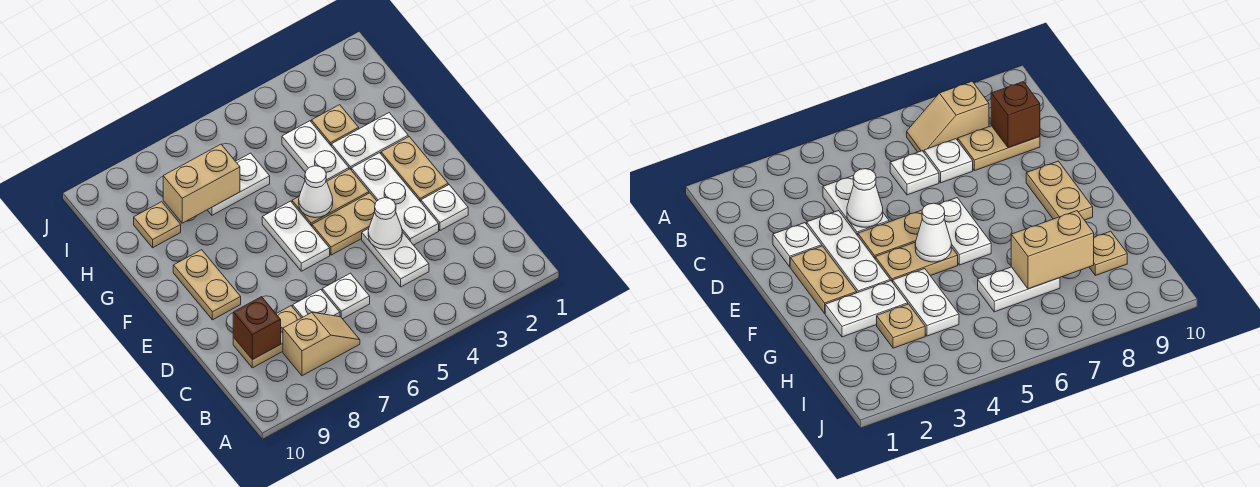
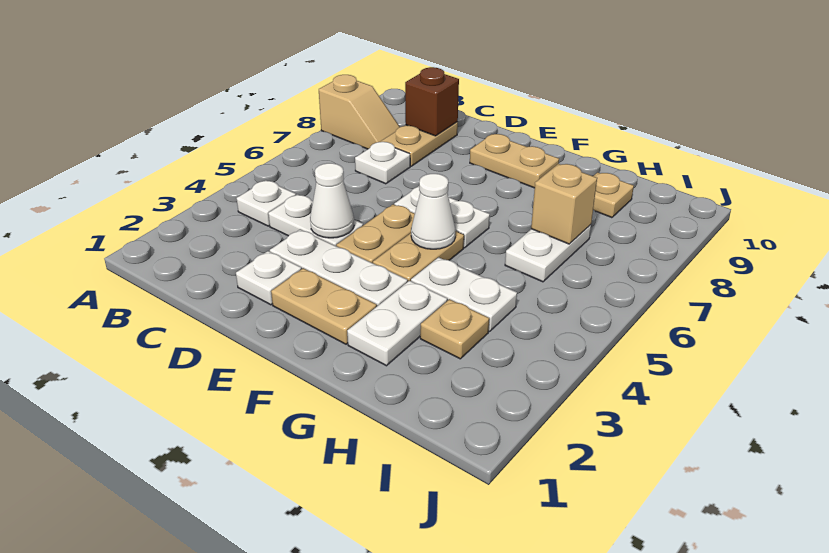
tan slope B7:B8 level 1 top 8 -> tan slope A8:B8 level 1 top A
white plate C6 level 1 -> white plate B4 level 1
tan brick H7:H8 level 2 -> tan brick H7 level 2

